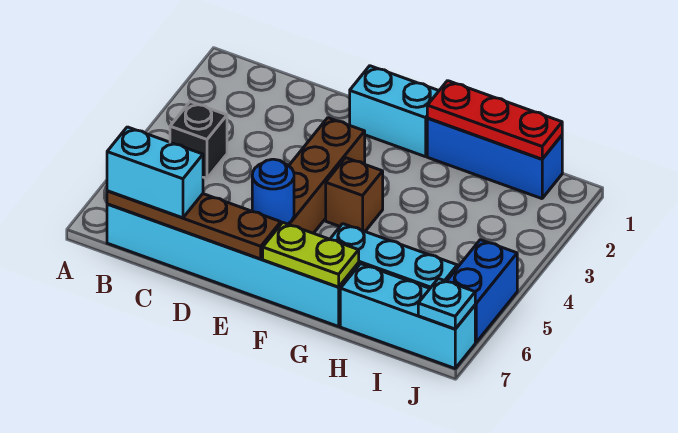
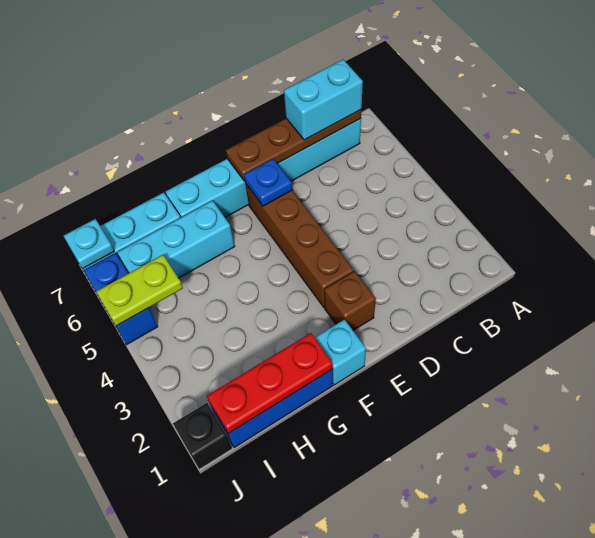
black brick B4 level 1 -> black brick J1 level 1
cyan brick E1:F1 level 1 -> cyan brick F1 level 1
blue round brick E6 level 2 -> blue plate E6 level 2
brown brick F4 level 1 -> brown brick E2 level 1
lime plate F7:G7 level 2 -> lime plate I5:J5 level 2

